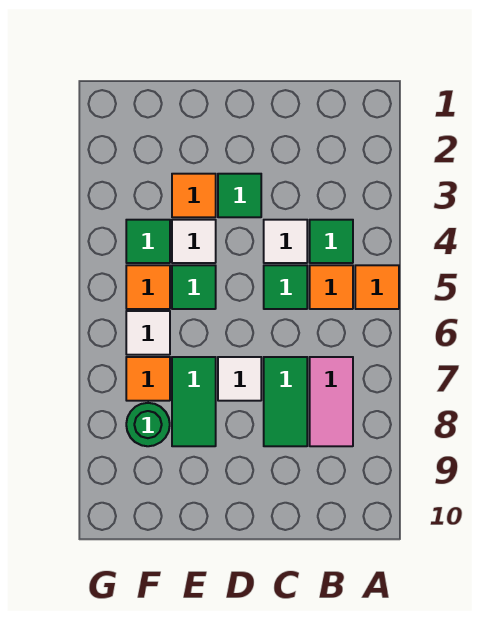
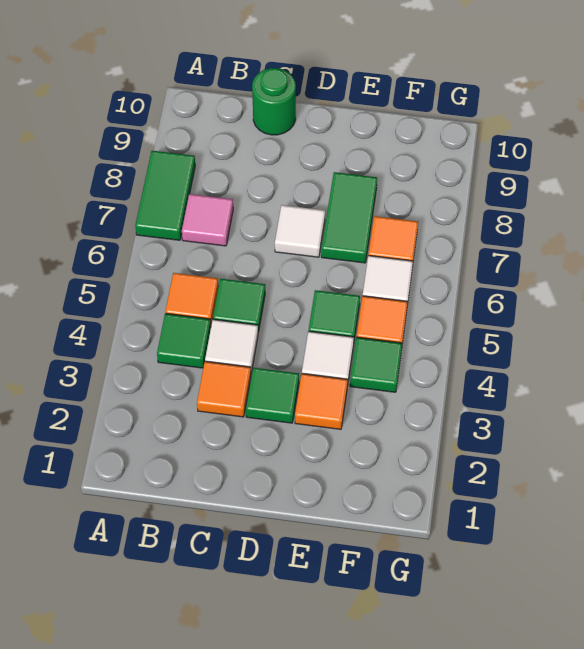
orange tile A5 level 1 -> orange tile C3 level 1
pink tile B7:B8 level 1 -> pink tile B7 level 1
green tile C7:C8 level 1 -> green tile A7:A8 level 1
green round brick F8 level 1 -> green round brick C10 level 1

